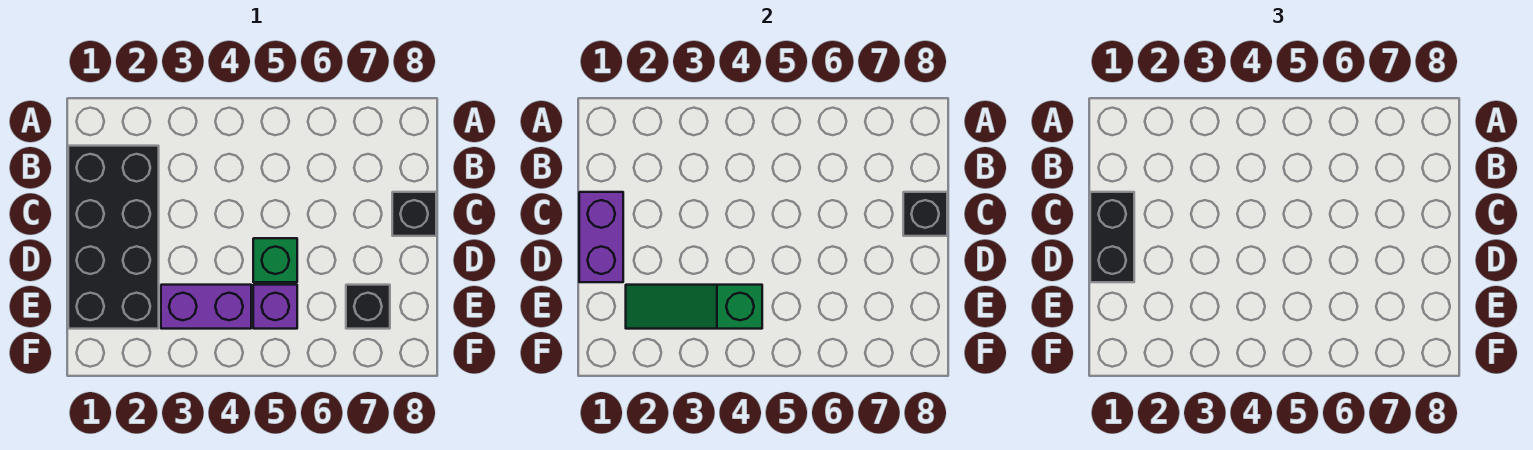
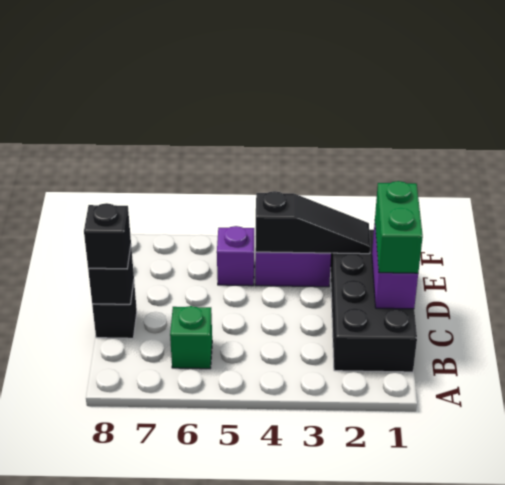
black brick C1:D1 level 3 -> green brick C1:D1 level 3
green brick D5 level 1 -> green brick B6 level 1
green slope E2:E4 level 2 top 4 -> black slope E2:E4 level 2 top 4
black brick E7 level 1 -> black brick C8 level 3

